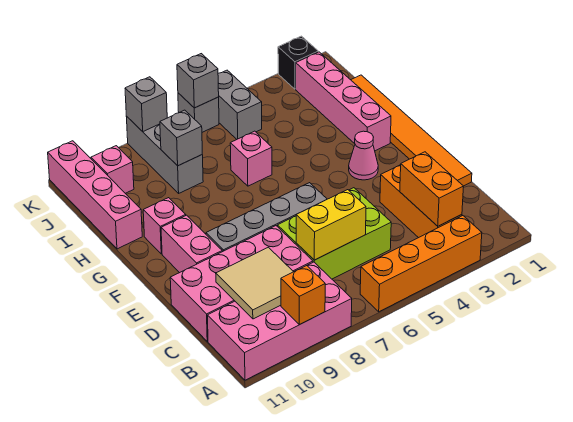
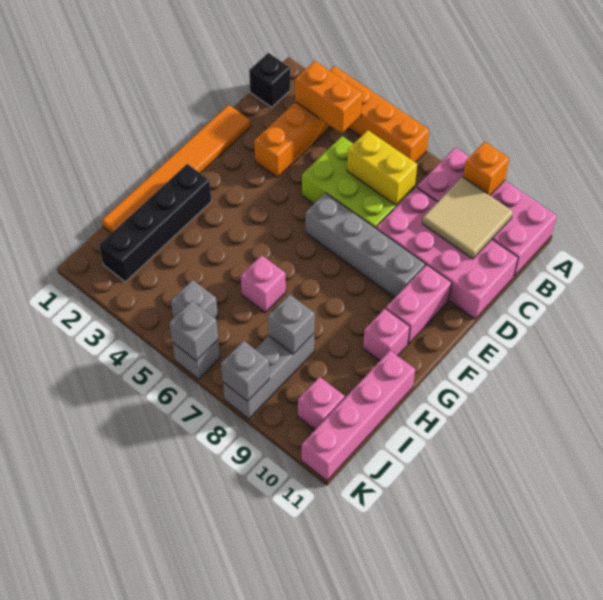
orange brick B3:C3 level 2 -> orange brick B3:B4 level 2
pink cone F3 level 1 -> none
pink brick G2:J2 level 1 -> black brick G2:J2 level 1
grey brick J5:K5 level 1 -> grey brick J5 level 1
black brick K2 level 1 -> black brick B1 level 1

